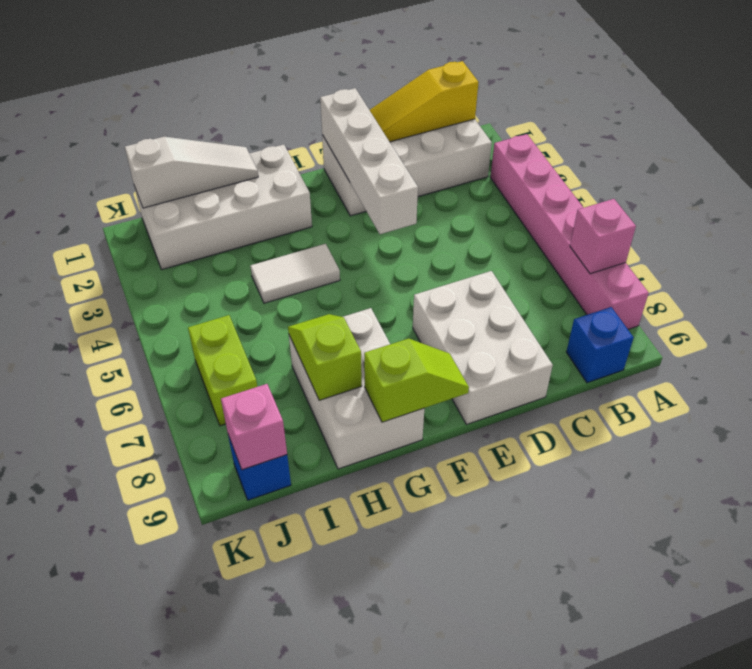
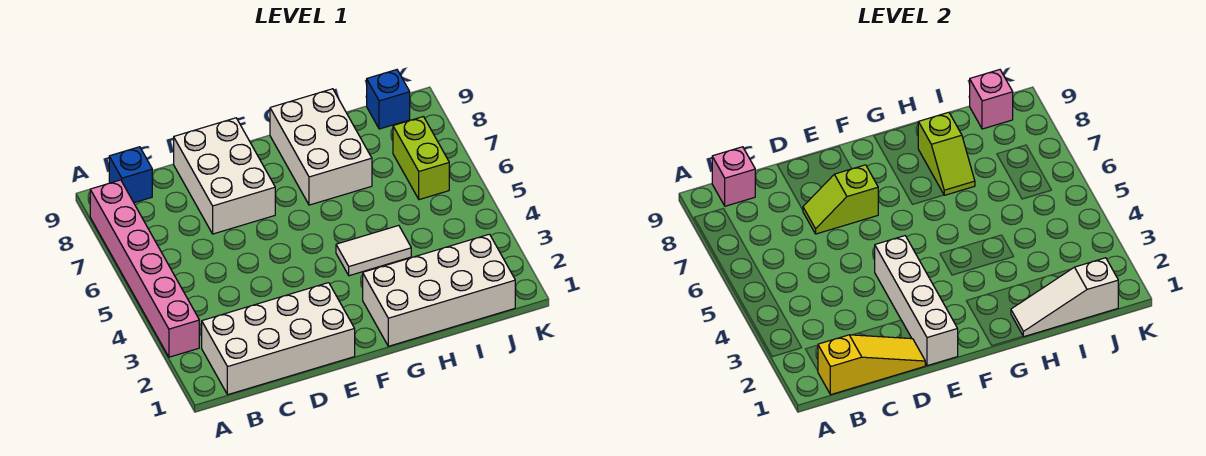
pink brick A7 level 2 -> pink brick B9 level 2
lime slope F9:G9 level 2 top G -> lime slope D7:E7 level 2 top E

